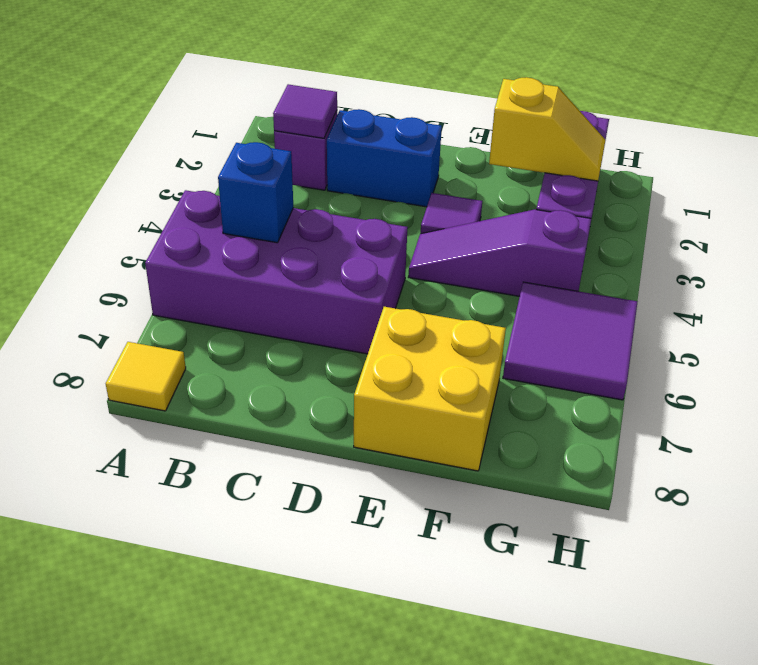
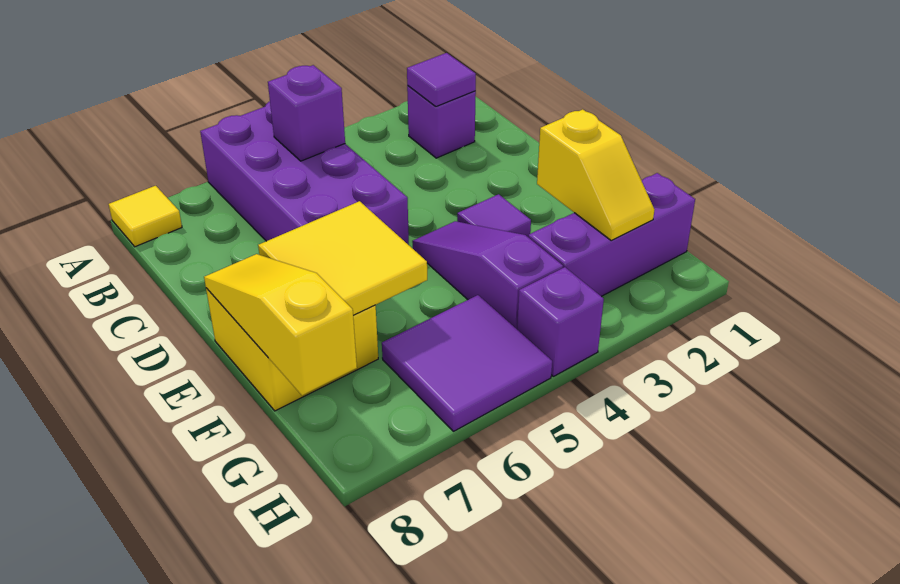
blue brick B5 level 2 -> purple brick B5 level 2
blue brick C2:D2 level 1 -> none
none -> yellow tile E6:F7 level 2
none -> yellow slope E8:G8 level 2 top G
none -> purple brick H4 level 1

